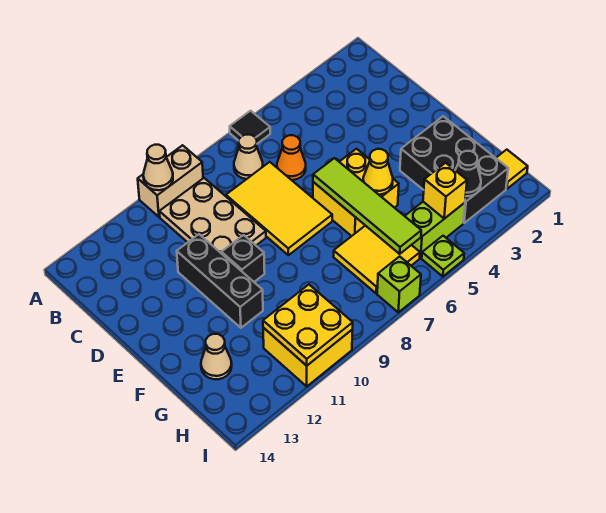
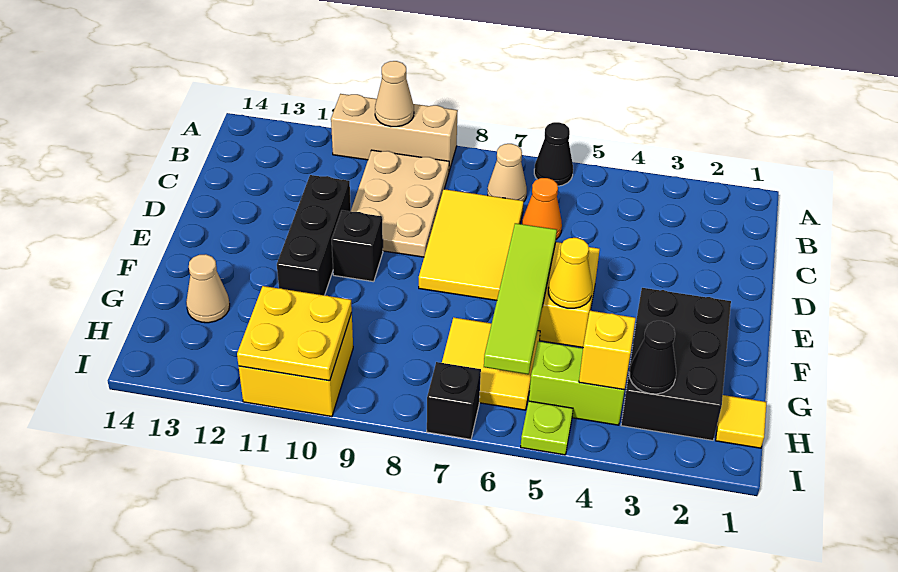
black tile A6 level 1 -> black cone A6 level 1
tan brick A9:A10 level 1 -> tan brick A9:A11 level 1
lime brick I7 level 1 -> black brick I7 level 1

